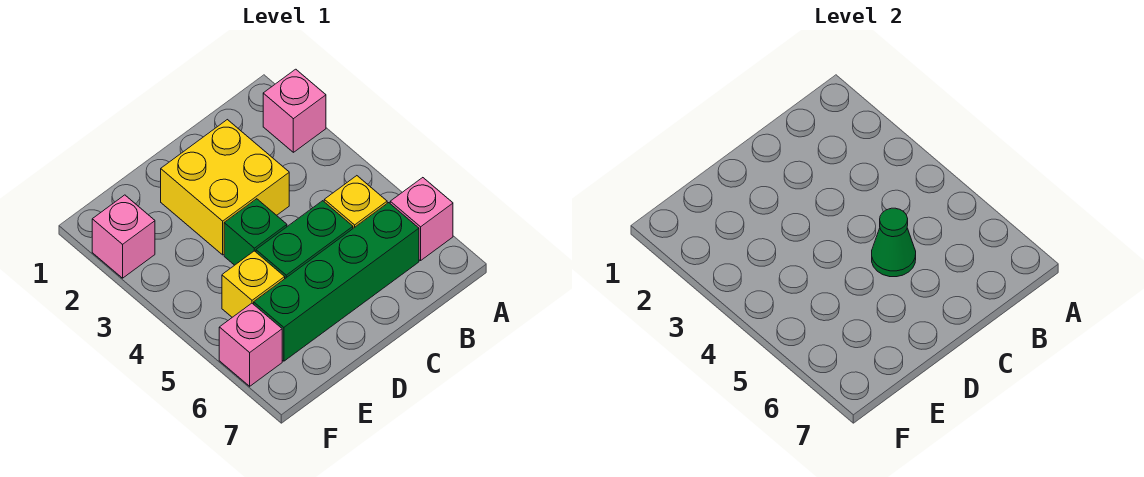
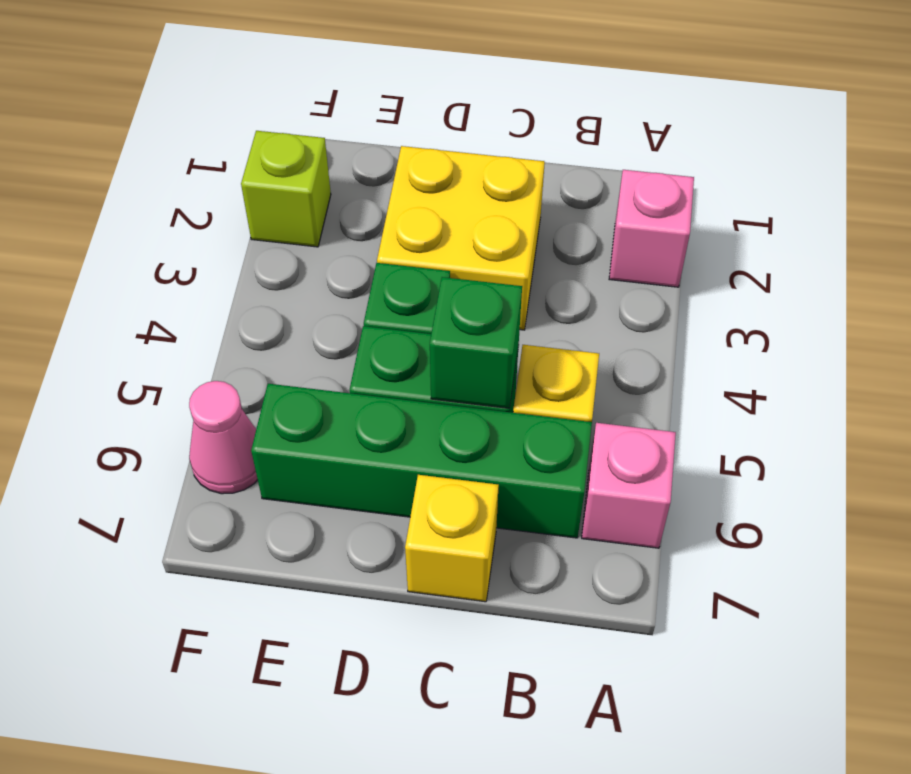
green cone C5 level 2 -> green brick C5 level 2
yellow brick E5 level 1 -> yellow brick C7 level 1
pink brick F2 level 1 -> lime brick F2 level 1
pink brick F6 level 1 -> pink cone F6 level 1

